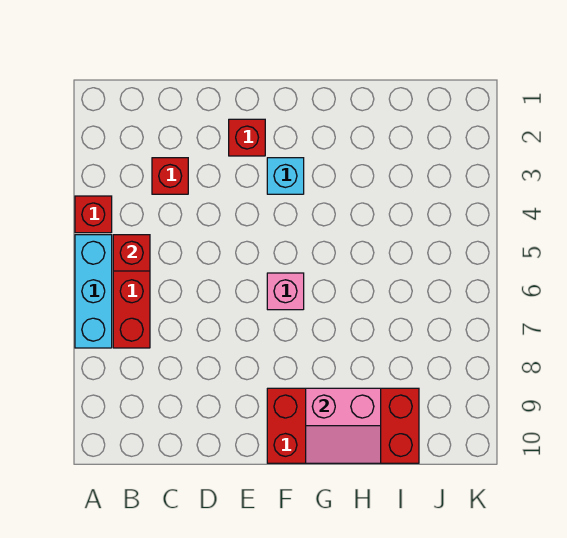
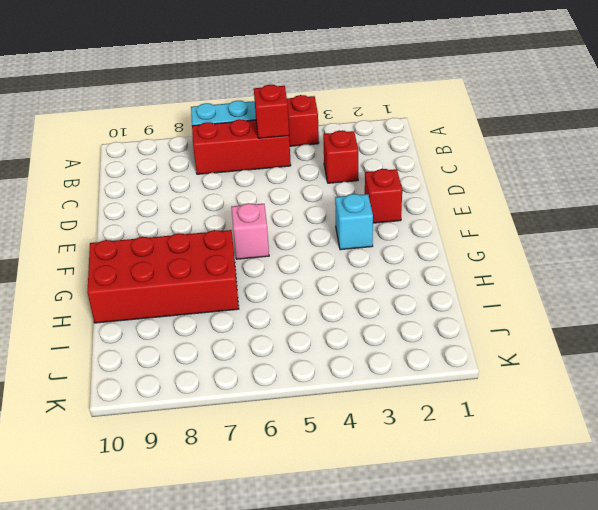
red brick F9:I10 level 1 -> red brick G7:H10 level 1
pink slope G9:H10 level 2 top 9 -> none

